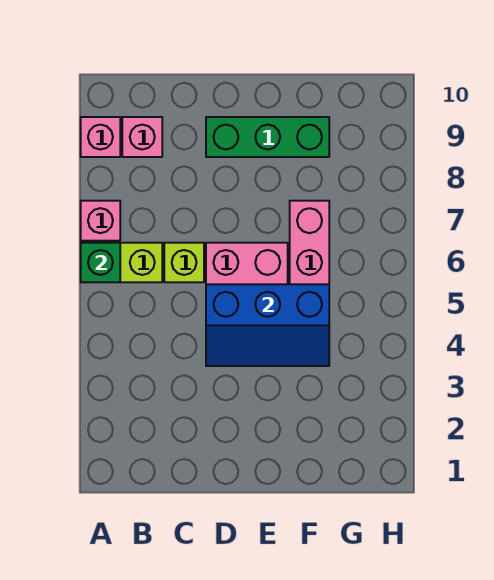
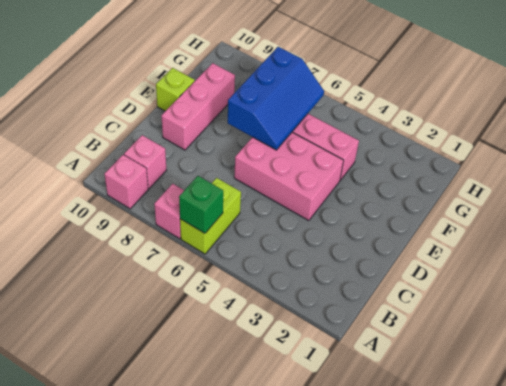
lime brick C6 level 1 -> lime brick E10 level 1
blue slope D4:F5 level 2 top 5 -> blue slope E6:G7 level 2 top 7
green brick D9:F9 level 1 -> pink brick D9:F9 level 1

